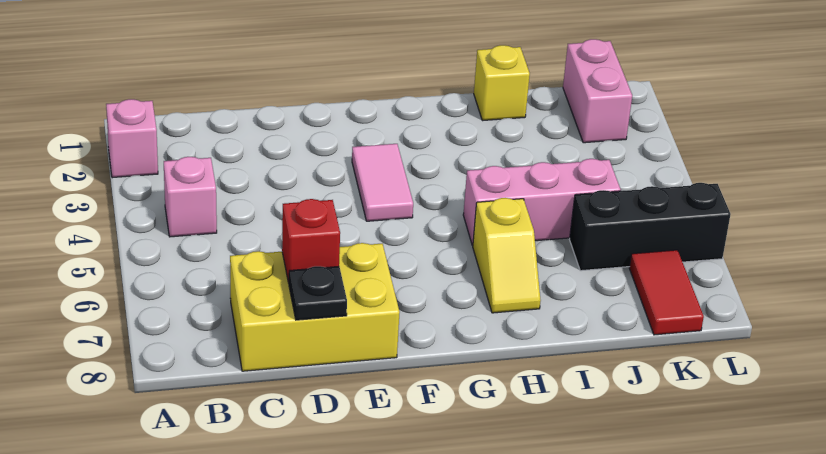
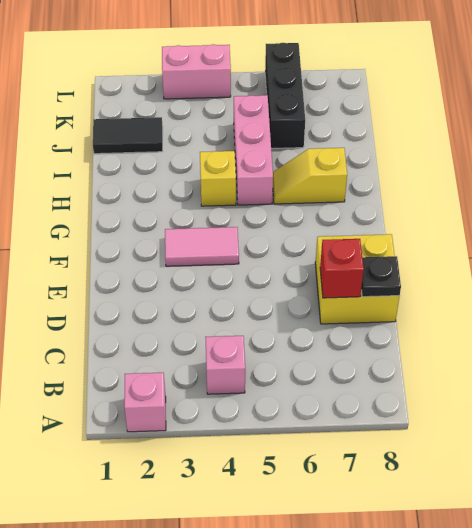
yellow brick C7:E8 level 1 -> yellow brick D7:E8 level 1
yellow slope H6:H7 level 1 top 6 -> yellow slope H6:H7 level 1 top 7
yellow brick I1 level 1 -> yellow brick H4 level 1
none -> black tile J1:J2 level 1
pink brick K1:K2 level 1 -> pink brick L3:L4 level 1
red tile K7:K8 level 1 -> none

